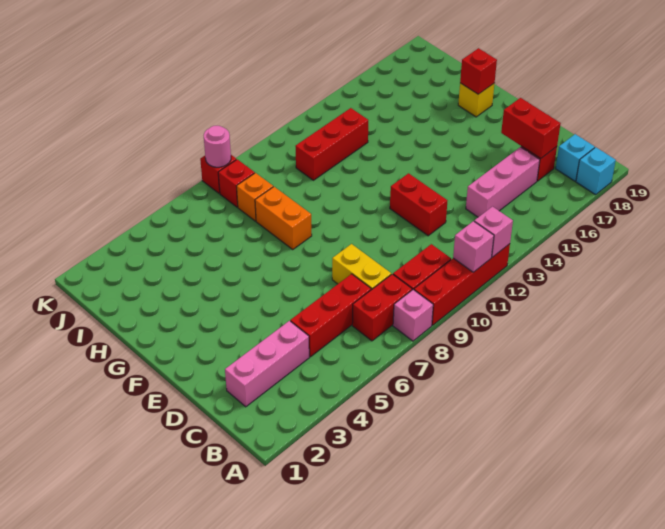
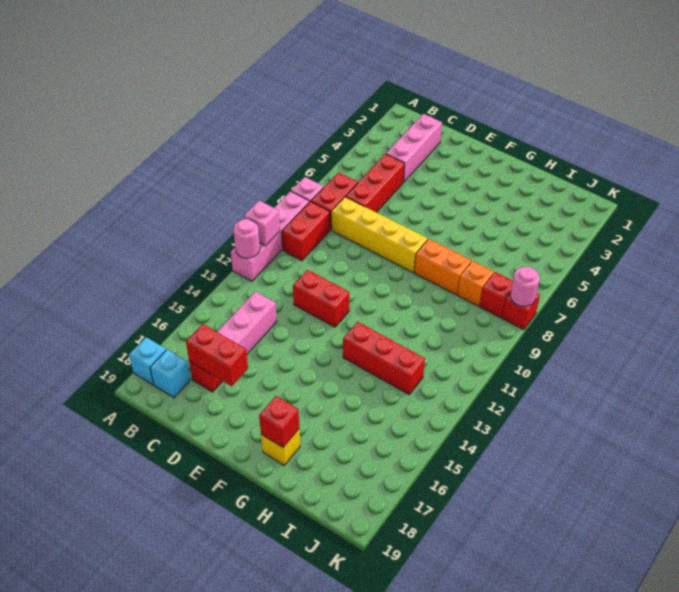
red brick A9:A12 level 1 -> pink brick A9:A12 level 1
pink brick A12 level 2 -> pink round brick A12 level 2
yellow brick C8:D8 level 1 -> yellow brick C8:F8 level 1
red brick I11:I13 level 1 -> red brick G13:I13 level 1

